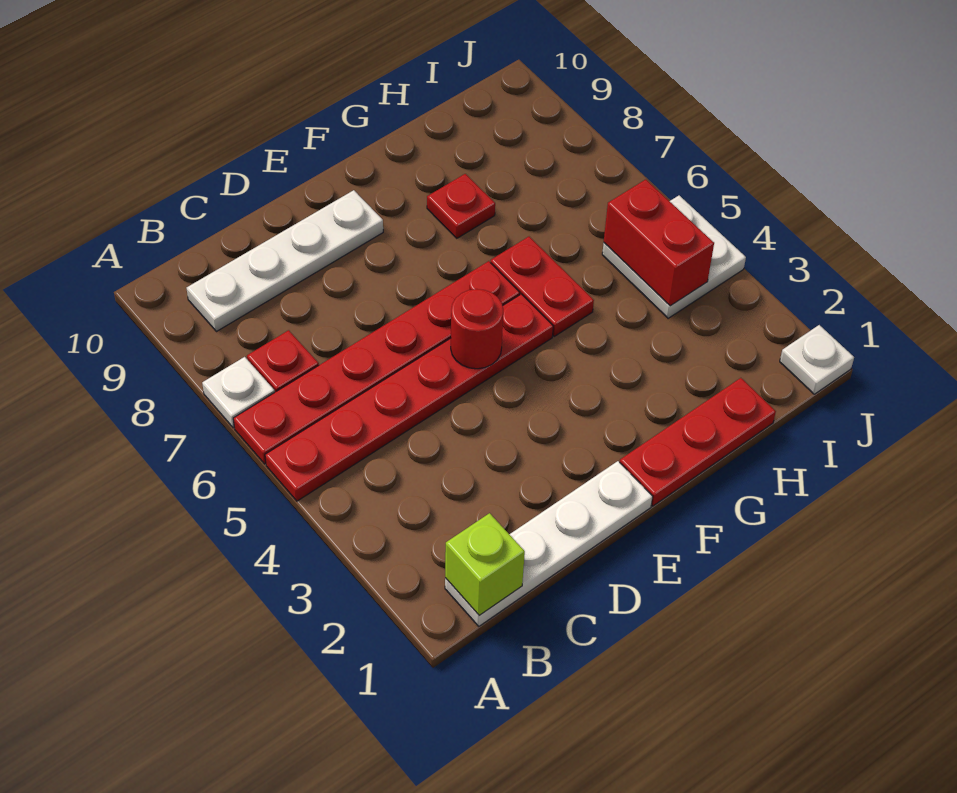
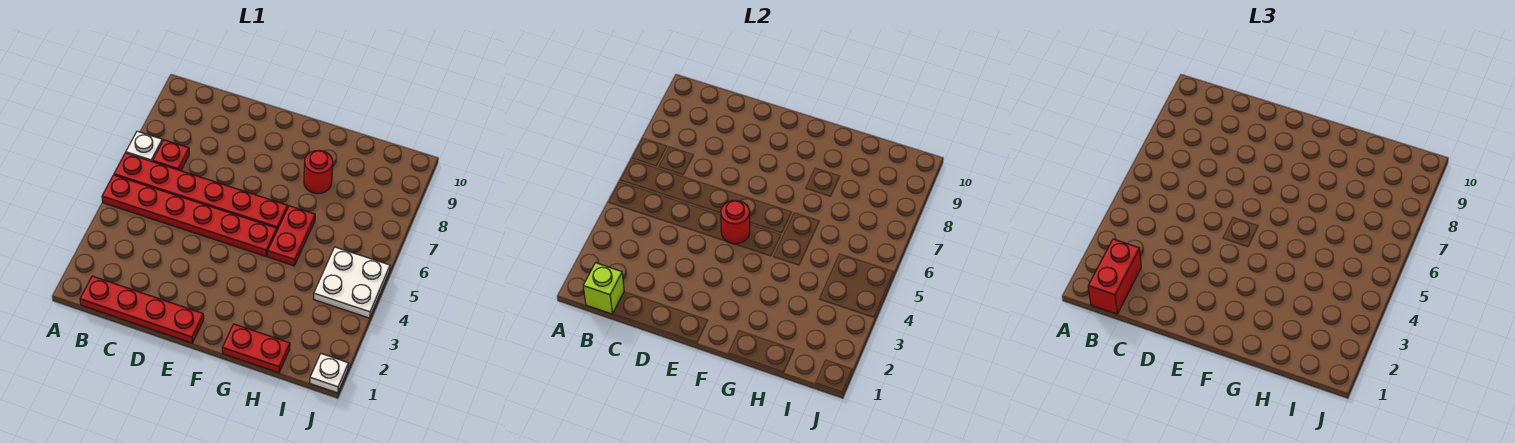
white plate B1:E1 level 1 -> red plate B1:E1 level 1
white plate B9:E9 level 1 -> none
red plate F1:H1 level 1 -> red plate G1:H1 level 1
red plate G8 level 1 -> red round brick G8 level 1
red brick I4:I5 level 2 -> red brick B1:B2 level 3

